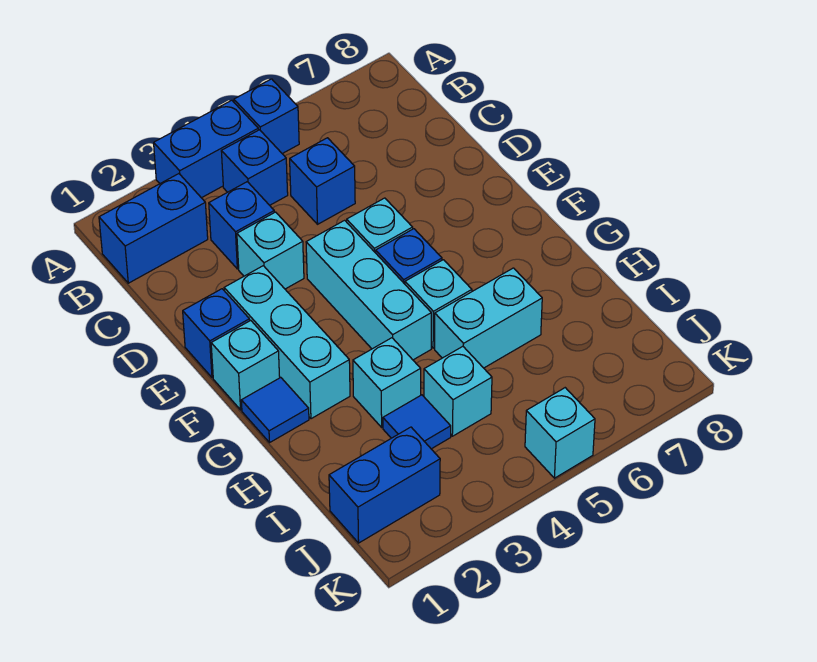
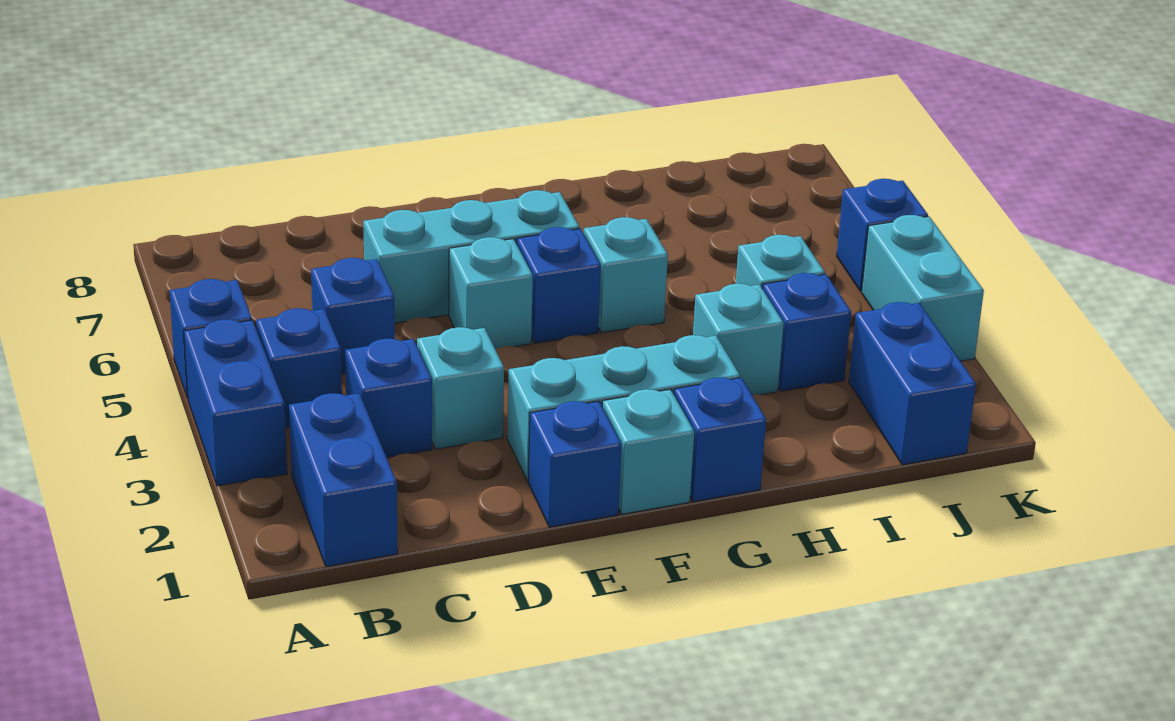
cyan brick E4:G4 level 1 -> cyan brick D6:F6 level 1
blue tile G1 level 1 -> blue brick G1 level 1
cyan brick H5:H6 level 1 -> cyan brick K3:K4 level 1
blue tile I3 level 1 -> blue brick I3 level 1
cyan brick K5 level 1 -> blue brick K5 level 1

